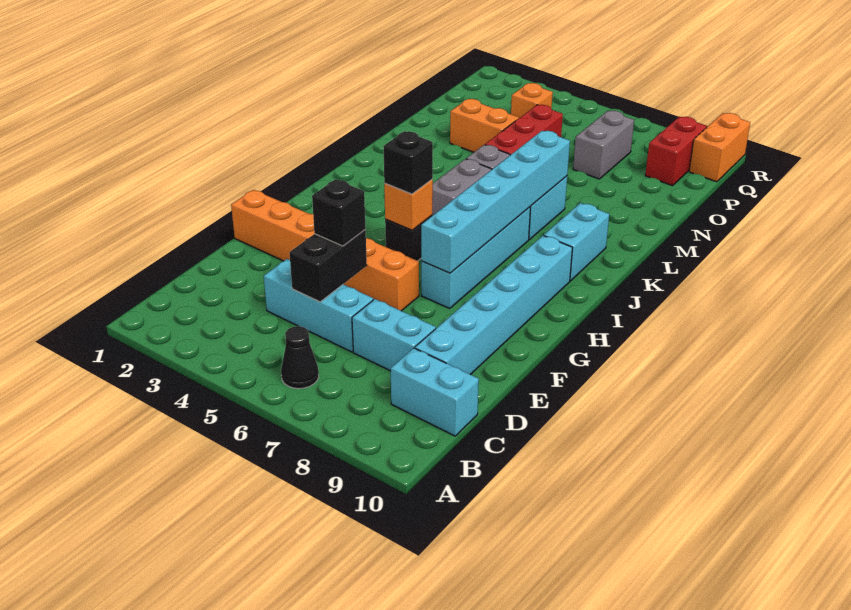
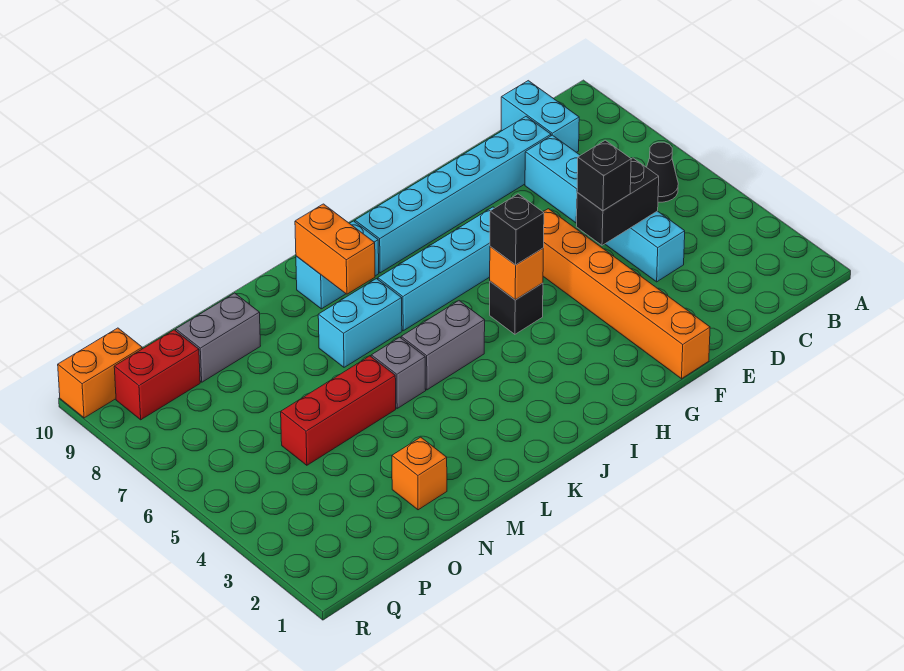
cyan brick G7:L7 level 2 -> none
orange brick N3:N4 level 1 -> orange brick K8:K9 level 2
grey brick O7:P7 level 1 -> grey brick N9:O9 level 1
orange brick P4 level 1 -> orange brick N2 level 1

